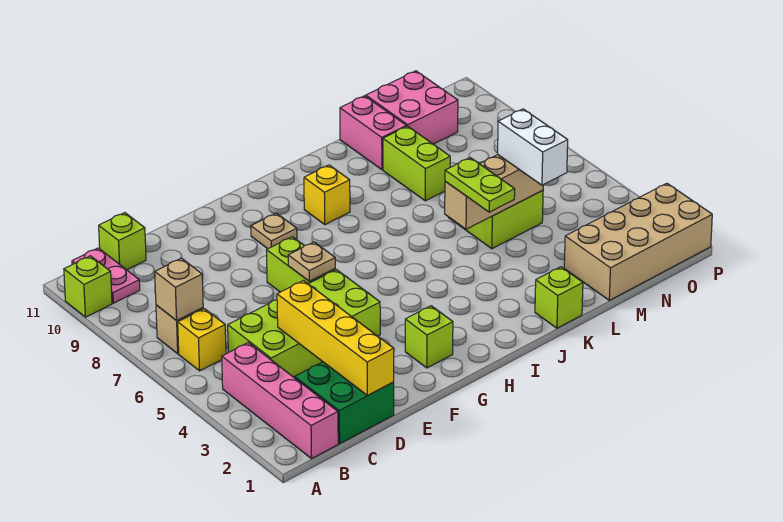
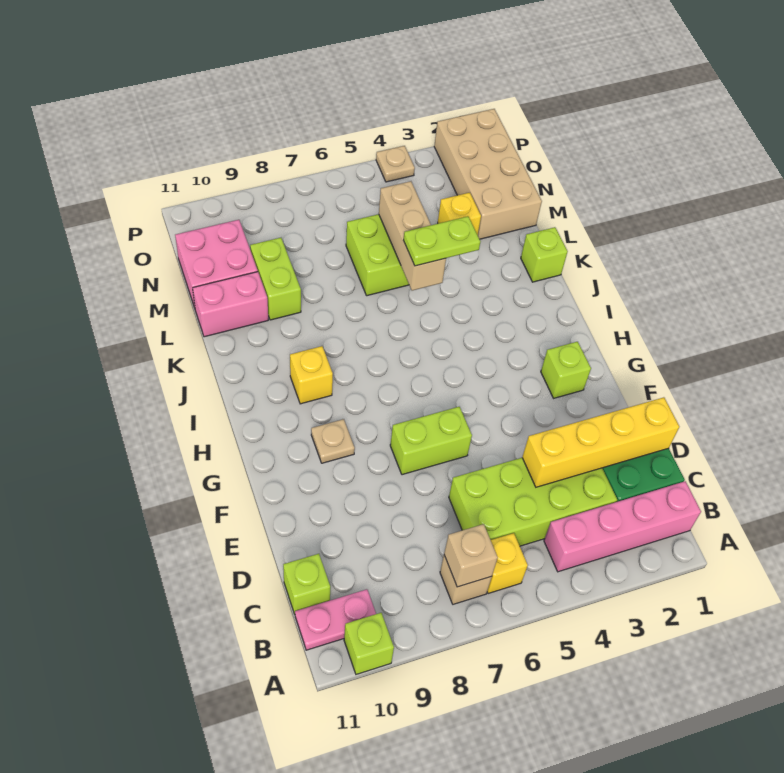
lime brick C4:F5 level 1 -> lime brick C3:D6 level 1
tan plate F6 level 2 -> tan plate P4 level 1
lime brick L8:L9 level 1 -> lime brick L9:M9 level 1
none -> yellow brick M3 level 1
white brick M4:M5 level 3 -> none

